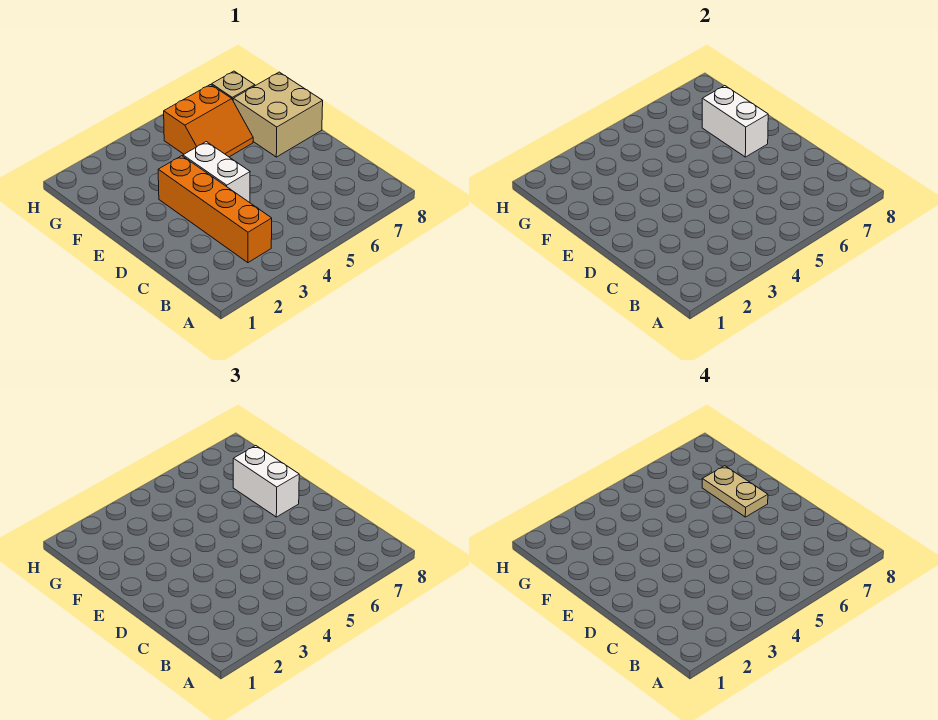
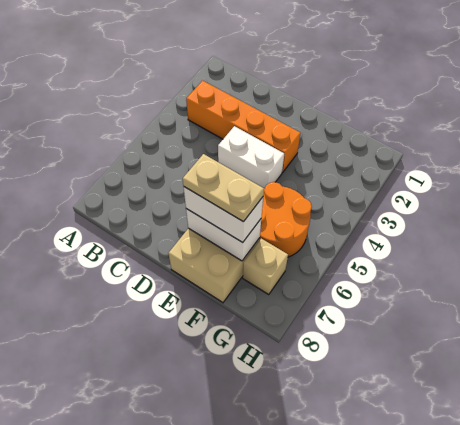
orange slope F5:G6 level 1 top G -> orange round brick F5:G6 level 1

